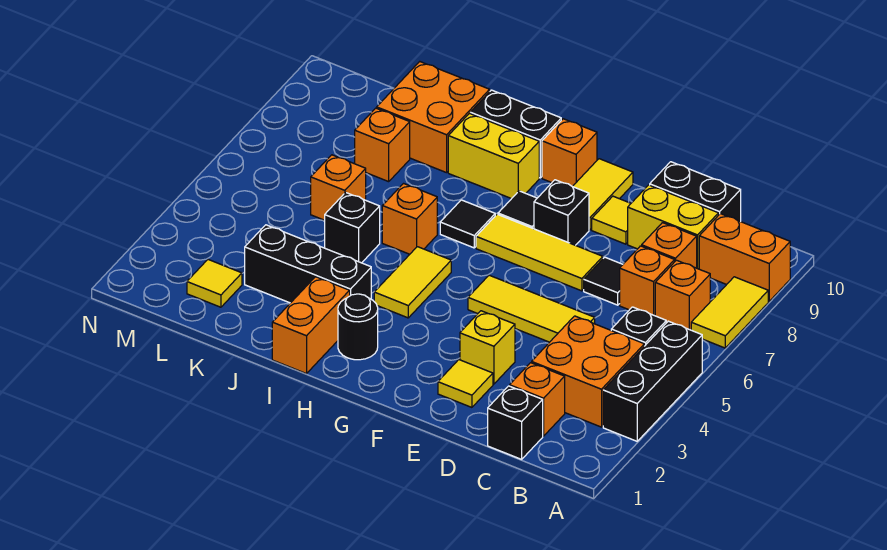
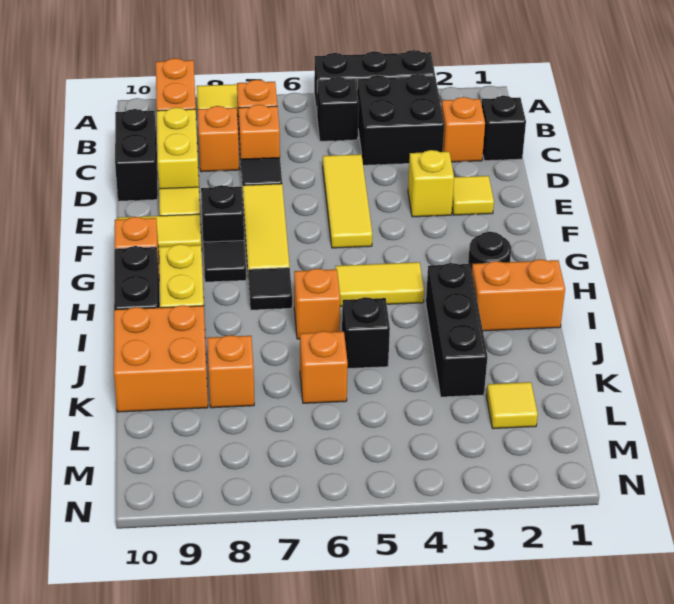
orange brick B3:C4 level 1 -> black brick B3:C4 level 1

